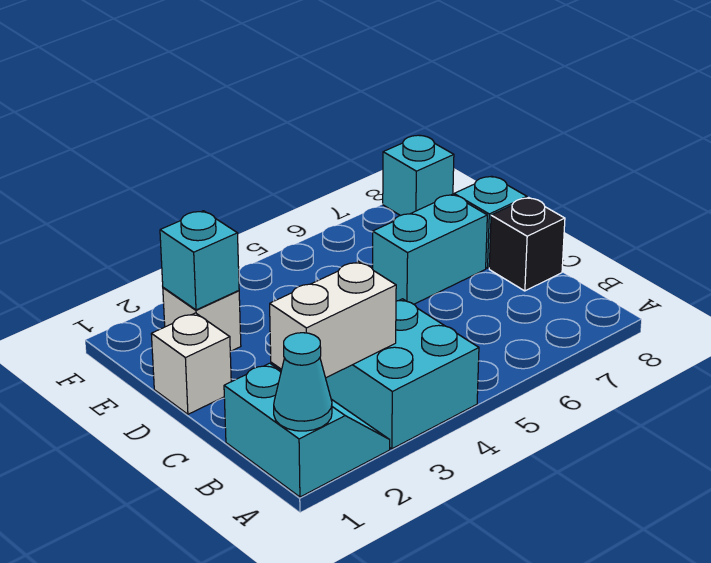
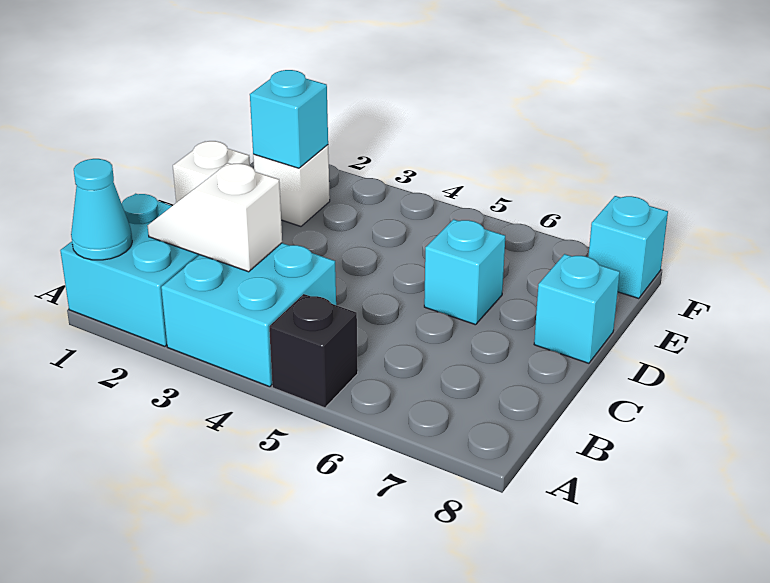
cyan slope A1:B2 level 1 top 1 -> cyan brick A1:B2 level 1
white brick B2:B3 level 2 -> white slope B2:B3 level 2 top 3
black brick C8 level 1 -> black brick A5 level 1
cyan brick D6:D7 level 1 -> cyan brick D6 level 1

